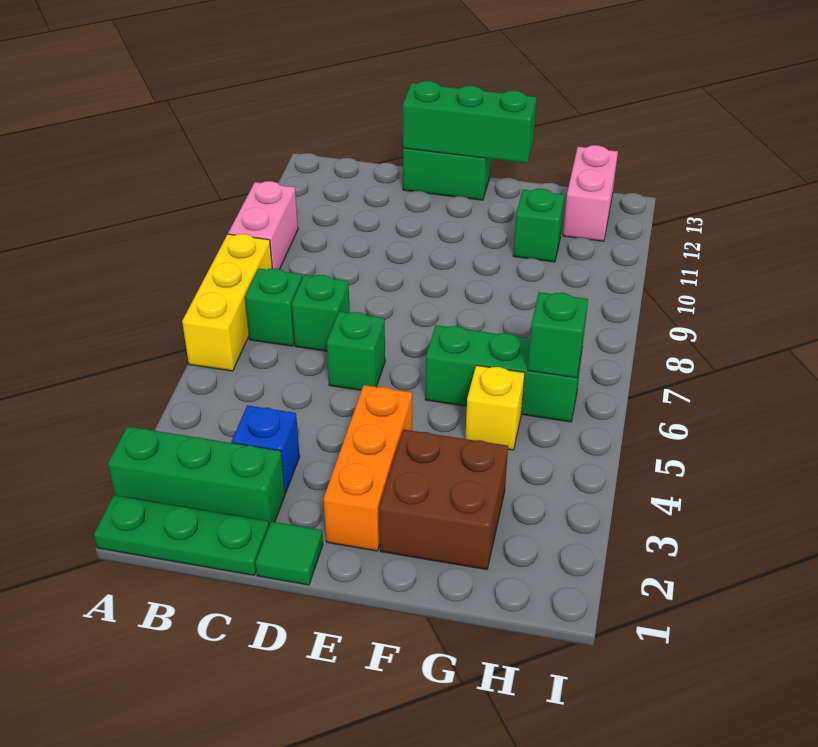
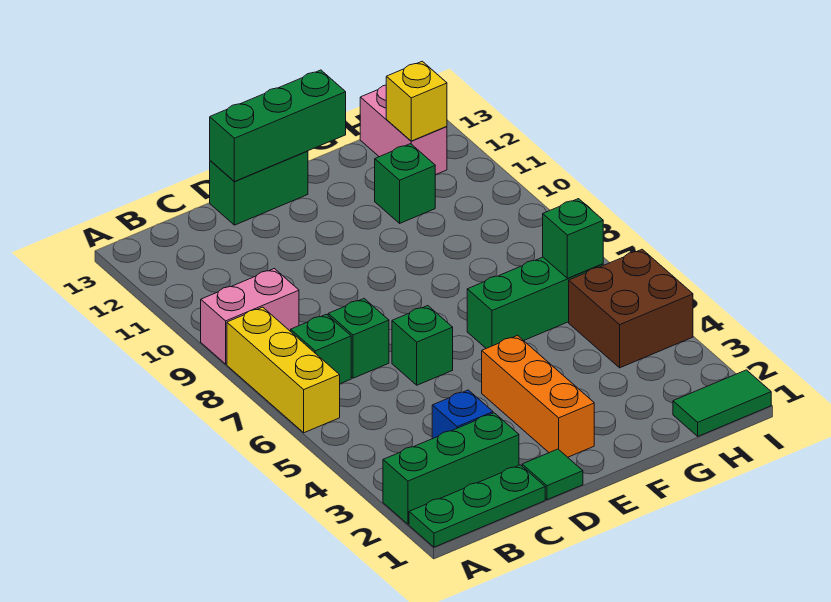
pink brick A9:A10 level 1 -> pink brick A9:B9 level 1
brown brick F2:G3 level 1 -> brown brick H4:I5 level 1
yellow brick G5 level 1 -> yellow brick H12 level 2
none -> green tile H1:I1 level 1

